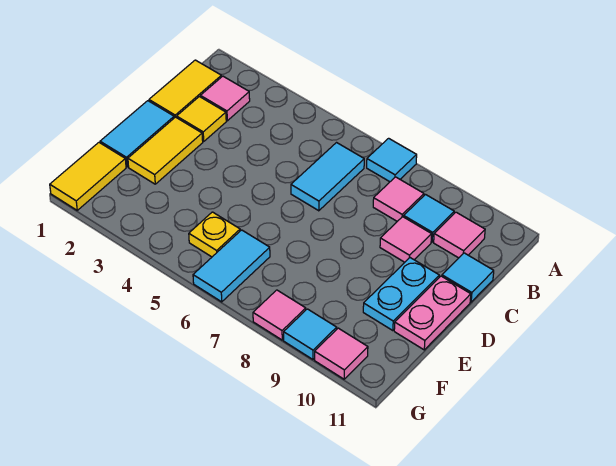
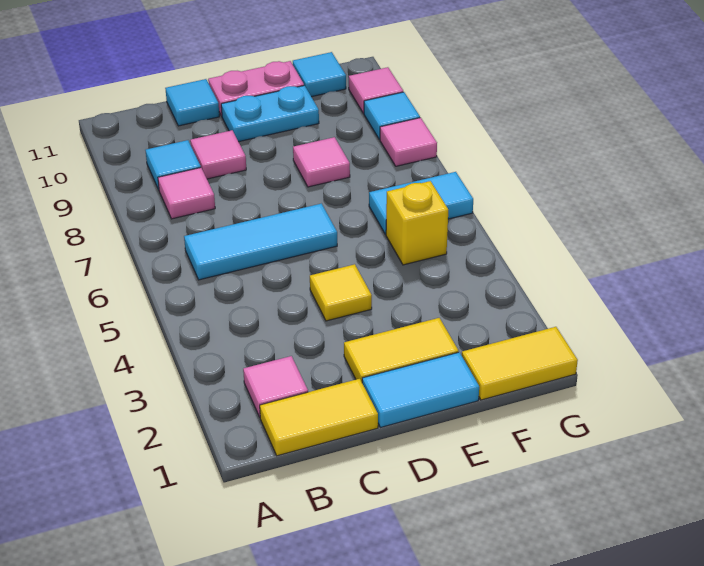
cyan tile A7 level 1 -> cyan tile F11 level 1
cyan tile B6:C6 level 1 -> cyan tile B6:D6 level 1
pink tile B10 level 1 -> pink tile E8 level 1
yellow tile C2 level 1 -> yellow tile D4 level 1
yellow plate F5 level 1 -> yellow brick F5 level 1

